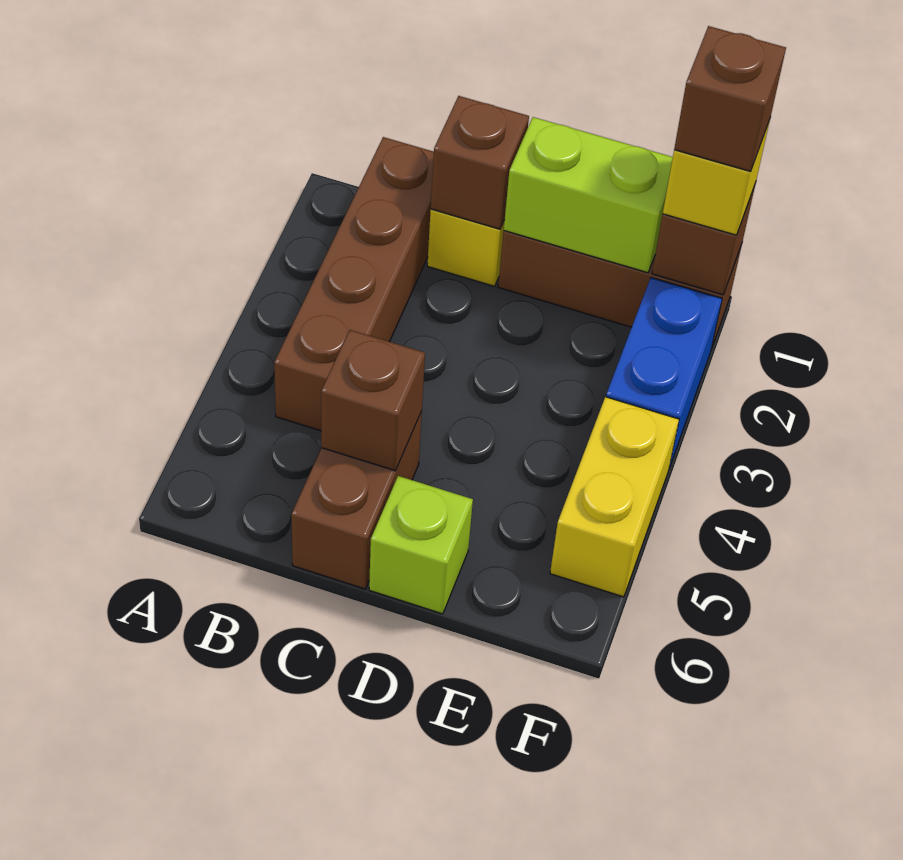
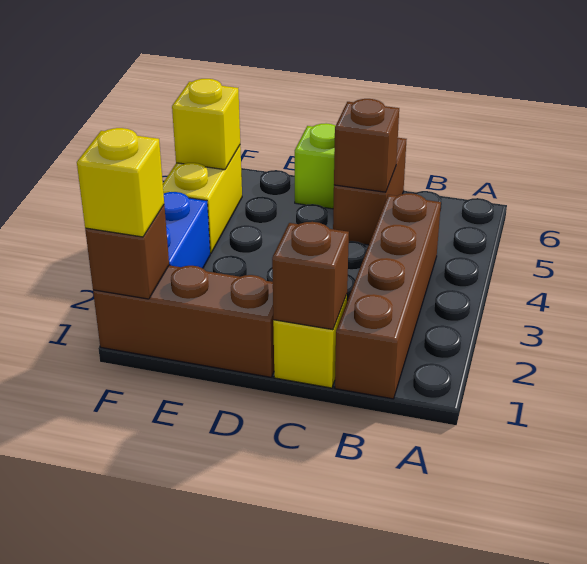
lime brick D1:E1 level 2 -> none
brown brick F1 level 4 -> none
none -> yellow brick F5 level 2

